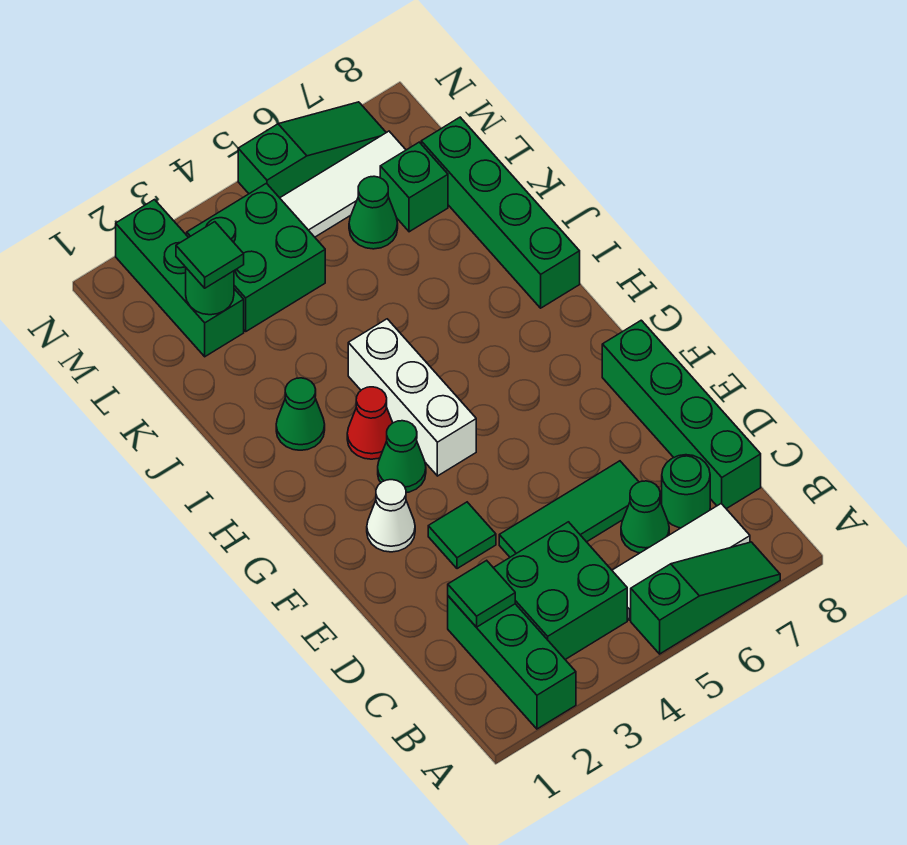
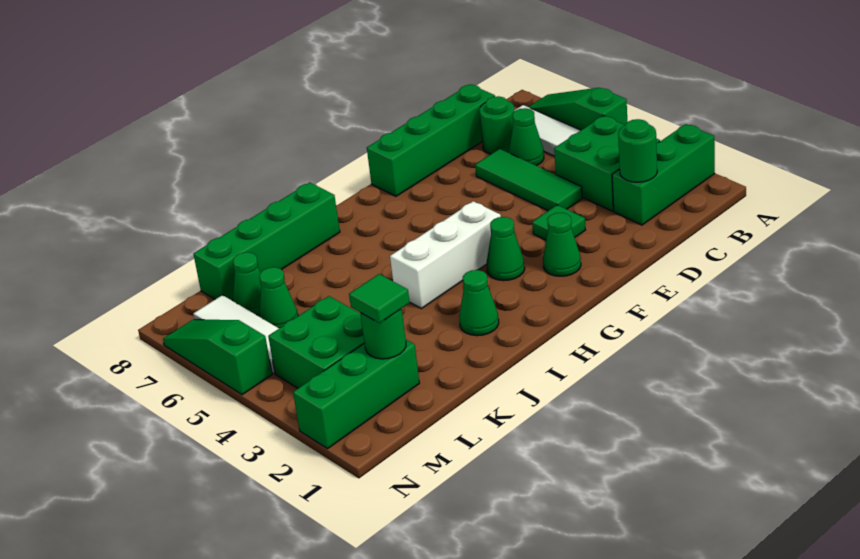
green tile C2 level 2 -> green round brick C2 level 2
white cone F2 level 1 -> green cone F2 level 1
red cone H3 level 1 -> none
green brick L7 level 1 -> green cone L7 level 1

